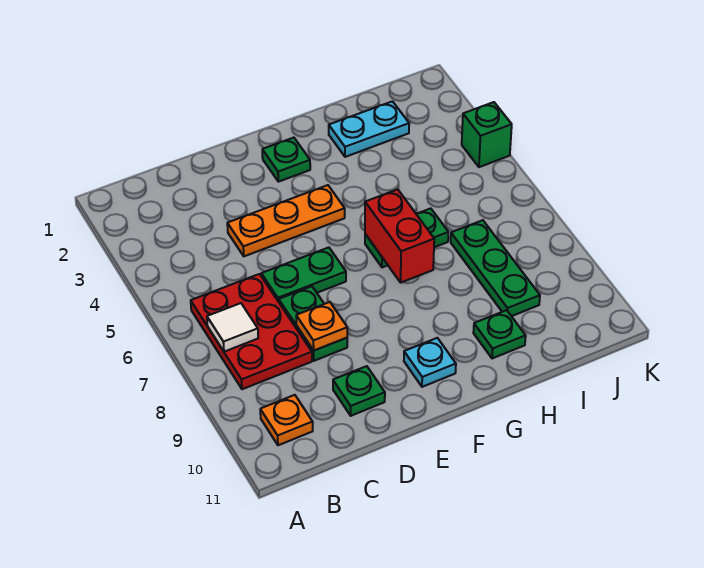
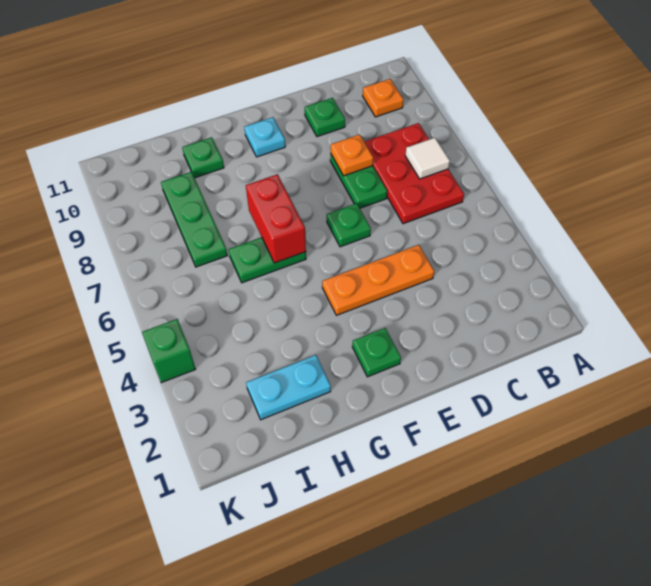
green plate D6:E6 level 1 -> green plate E6 level 1

